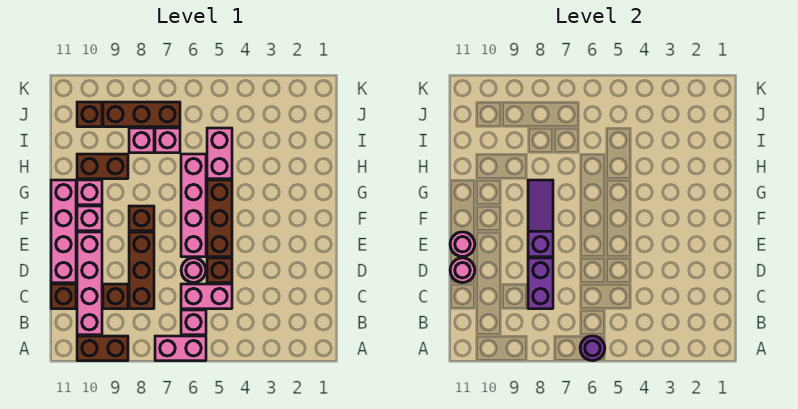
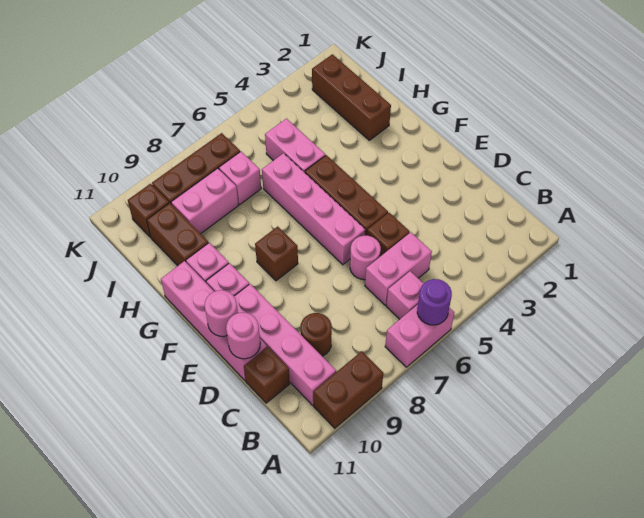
brown brick C8:E8 level 1 -> brown brick H2:J2 level 1
purple brick C8:D8 level 2 -> none
brown brick C9 level 1 -> brown round brick C9 level 1
purple slope E8:G8 level 2 top E -> none
brown brick H9:H10 level 1 -> brown brick H10:I10 level 1
pink brick I8 level 1 -> pink brick I8:I9 level 1

